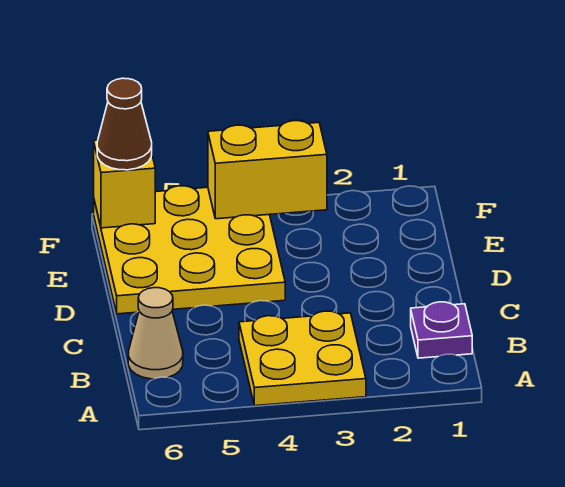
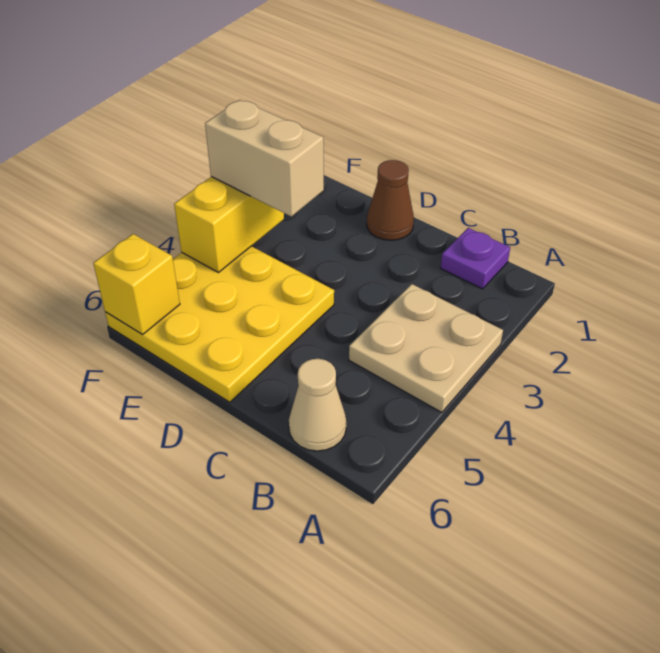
yellow plate A3:B4 level 1 -> tan plate A3:B4 level 1
none -> tan brick E3:F3 level 3
brown cone F6 level 3 -> brown cone D1 level 1

